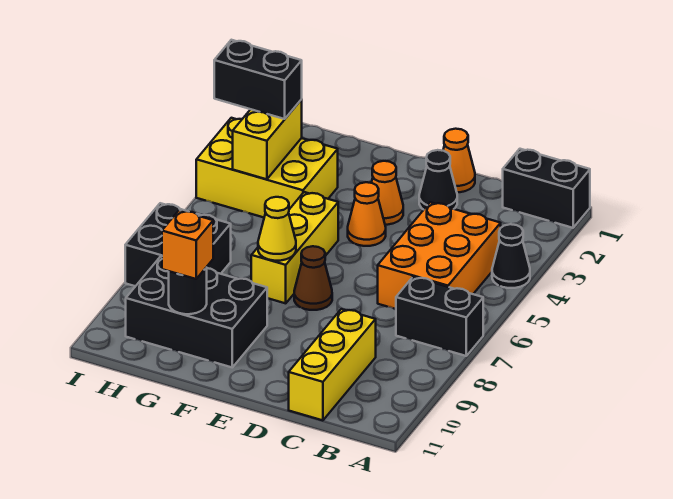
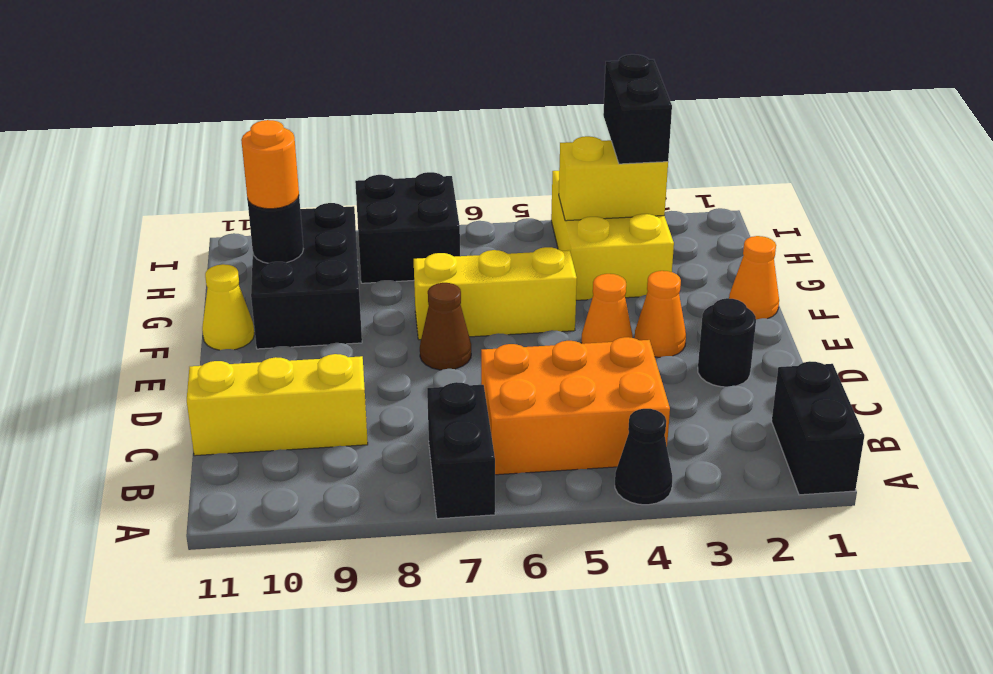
orange cone D1 level 1 -> orange cone F1 level 1
black cone D2 level 1 -> black round brick D2 level 1
yellow cone F7 level 2 -> yellow cone F11 level 1
orange brick G10 level 3 -> orange round brick G10 level 3

